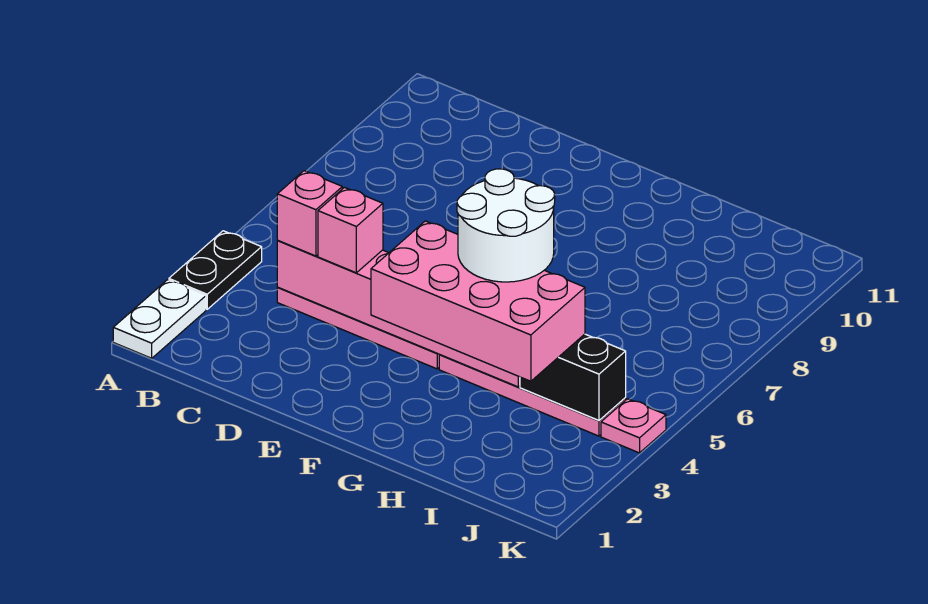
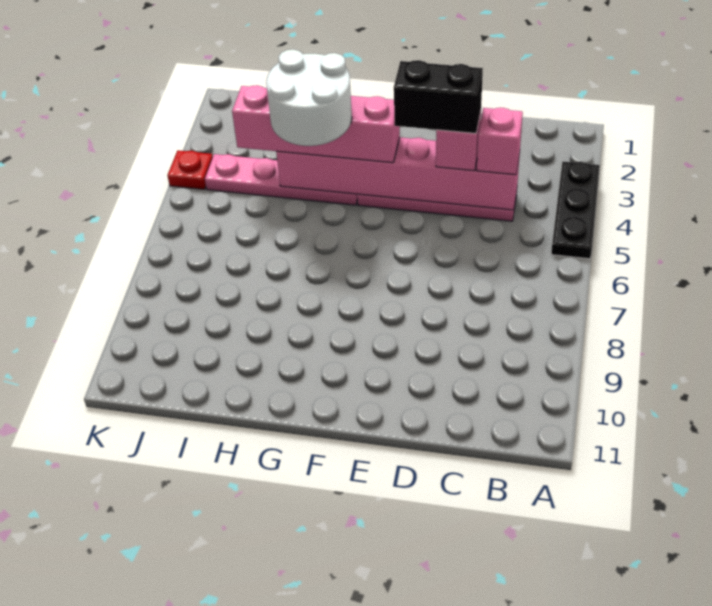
white plate A1:A2 level 1 -> none
black plate A3:A4 level 1 -> black plate A3:A5 level 1
pink brick F3:I4 level 3 -> pink brick F4:I4 level 3
black brick I4:J4 level 2 -> black brick D4:E4 level 4
pink plate K4 level 1 -> red plate K4 level 1

